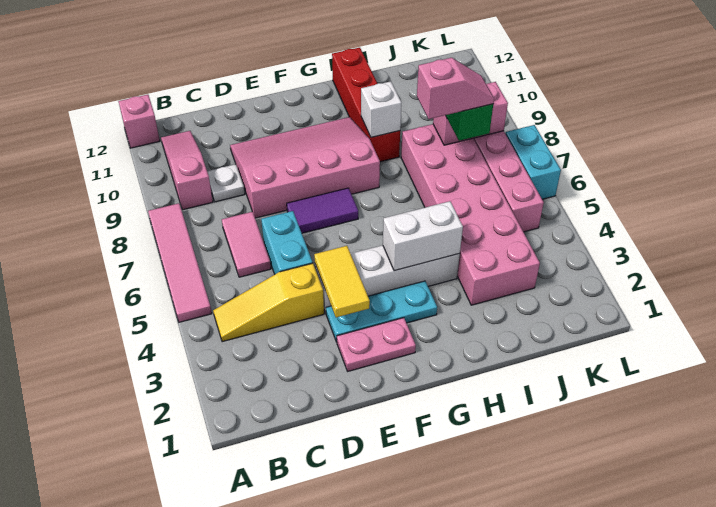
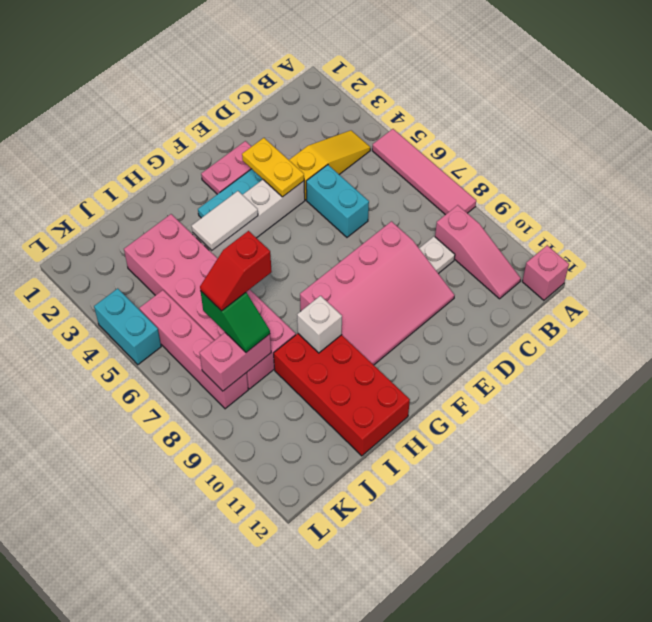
pink tile C6:C7 level 1 -> none
yellow tile E3:E4 level 2 -> yellow plate E3:E4 level 2
purple tile E7:F7 level 1 -> none
white brick G4:H4 level 2 -> white tile G4:H4 level 2
red brick H9:H12 level 1 -> red brick H9:I12 level 1
pink slope I7:J7 level 4 top I -> red slope I7:J7 level 4 top I
cyan brick L6:L7 level 1 -> cyan brick L4:L5 level 1

